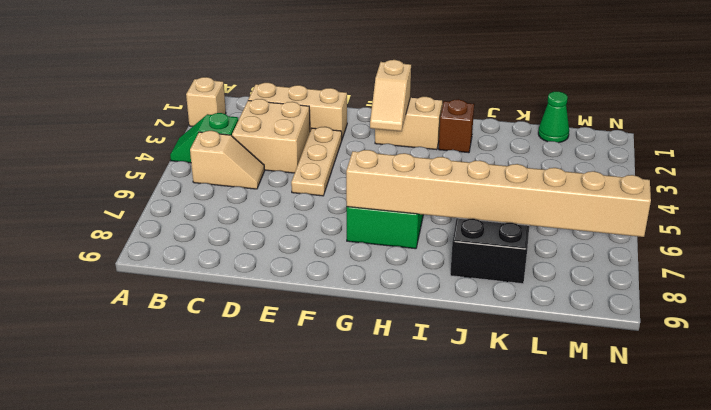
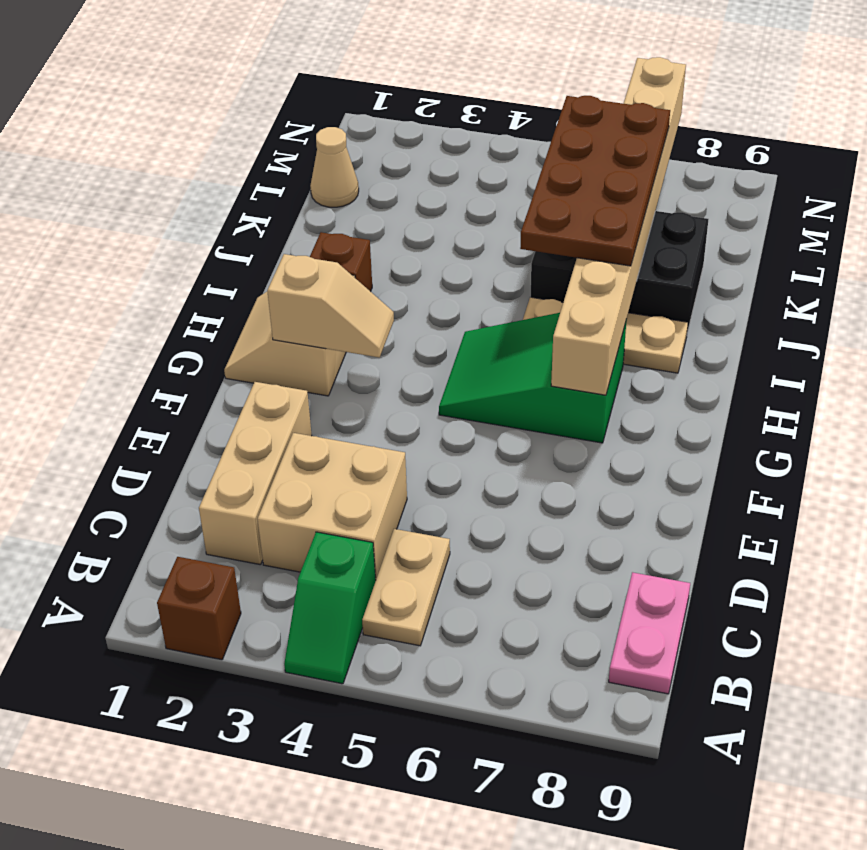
tan brick A2 level 1 -> brown brick A2 level 1
tan slope B5:C5 level 1 top B -> tan plate B5:C5 level 1
none -> pink plate B9:C9 level 1
tan plate E3:E5 level 1 -> tan plate I6:I8 level 1
none -> brown plate I6:L7 level 3
green cone L1 level 1 -> tan cone L1 level 1

